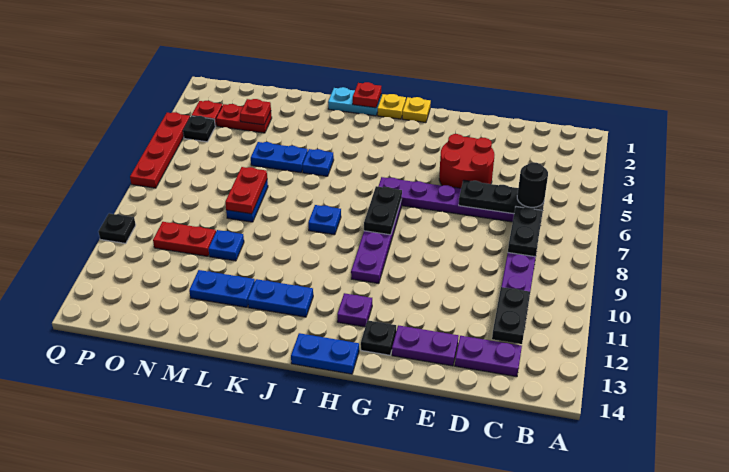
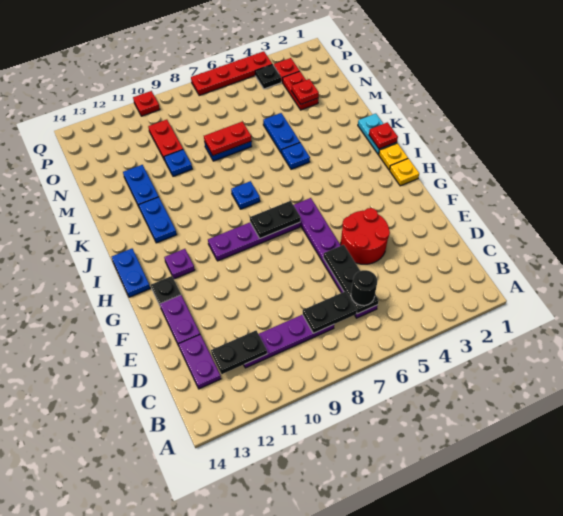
black plate Q10 level 1 -> red plate Q10 level 1

